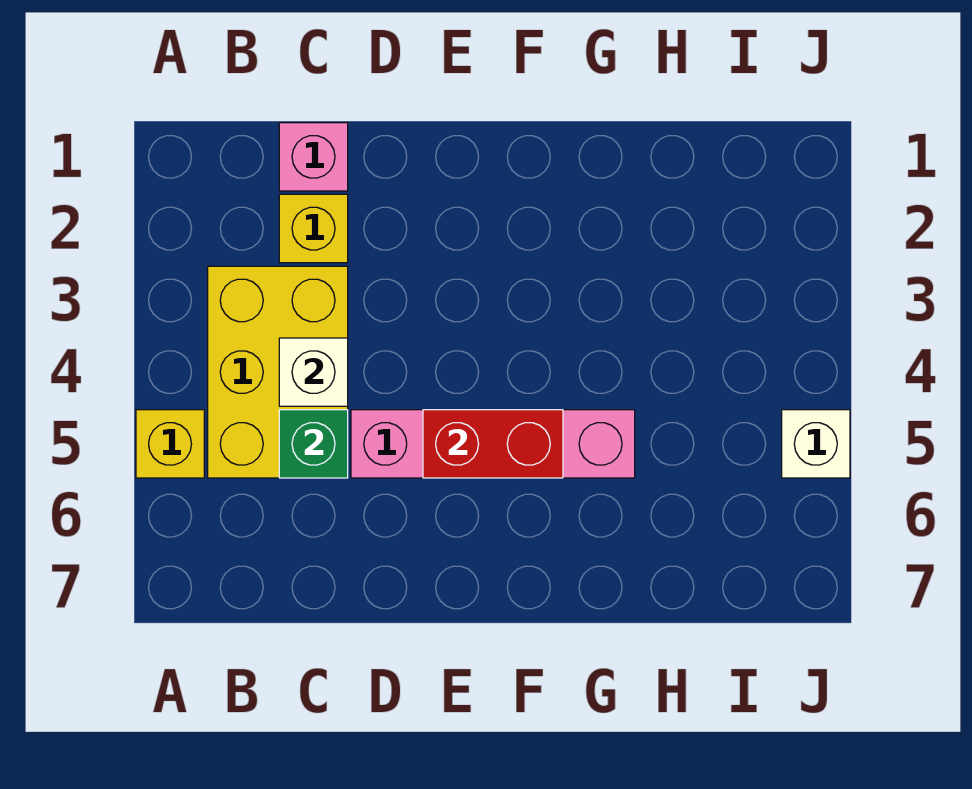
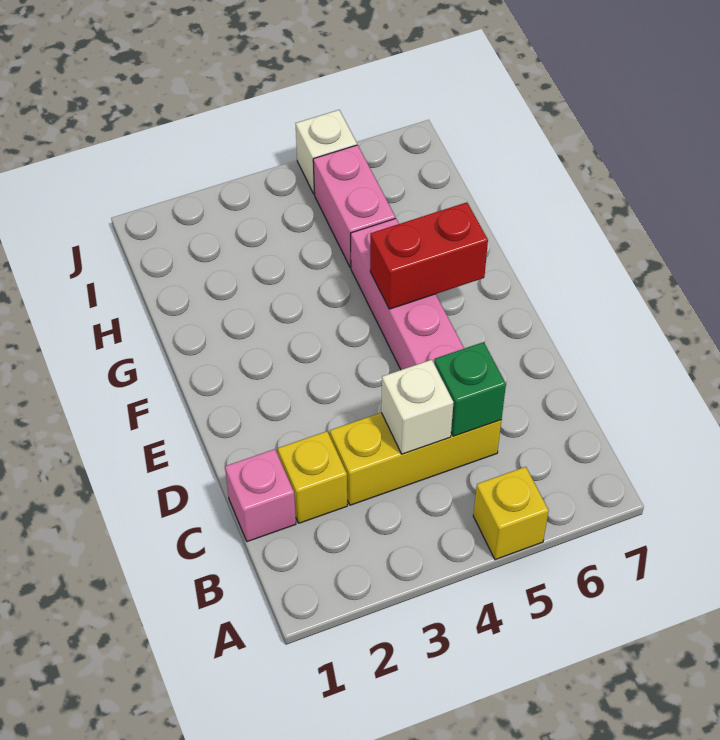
yellow brick B3:C5 level 1 -> yellow brick C3:C5 level 1
red brick E5:F5 level 2 -> red brick F5:F6 level 2
none -> pink brick H5:I5 level 1

